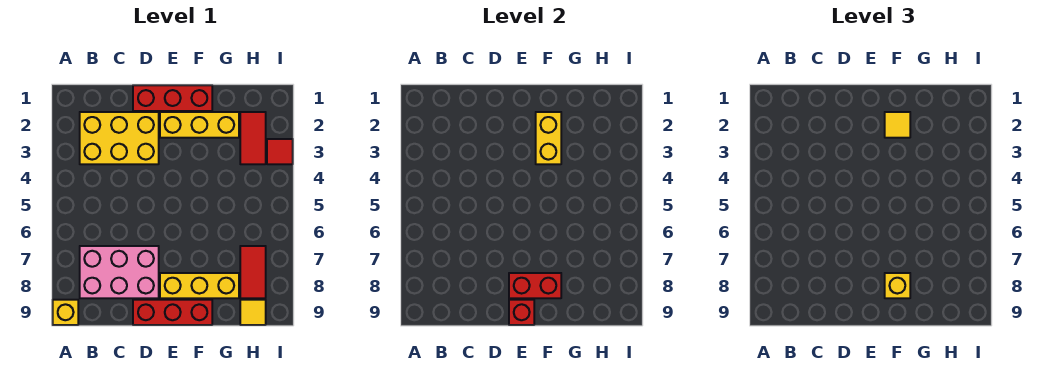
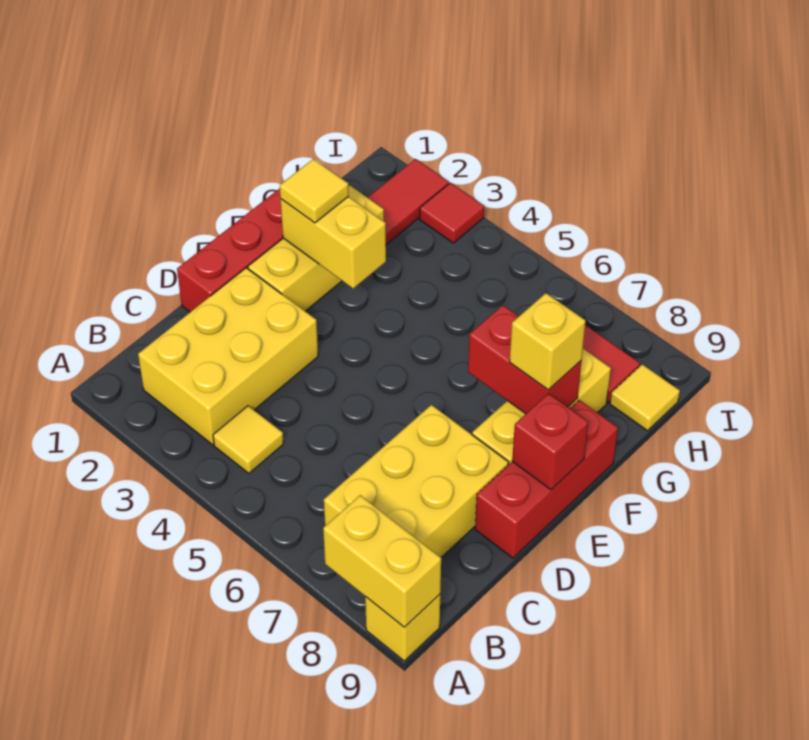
none -> yellow brick A8:A9 level 2
none -> yellow tile B4 level 1
pink brick B7:D8 level 1 -> yellow brick B7:D8 level 1
red brick E8:F8 level 2 -> red brick F7:F8 level 2
red tile H2:H3 level 1 -> red tile H2:I2 level 1

